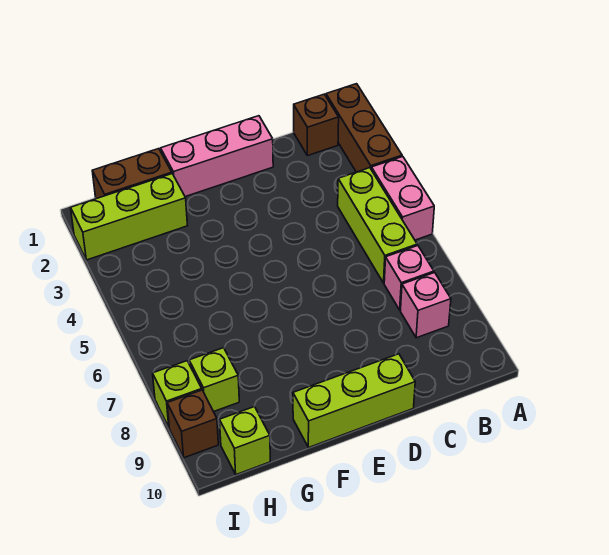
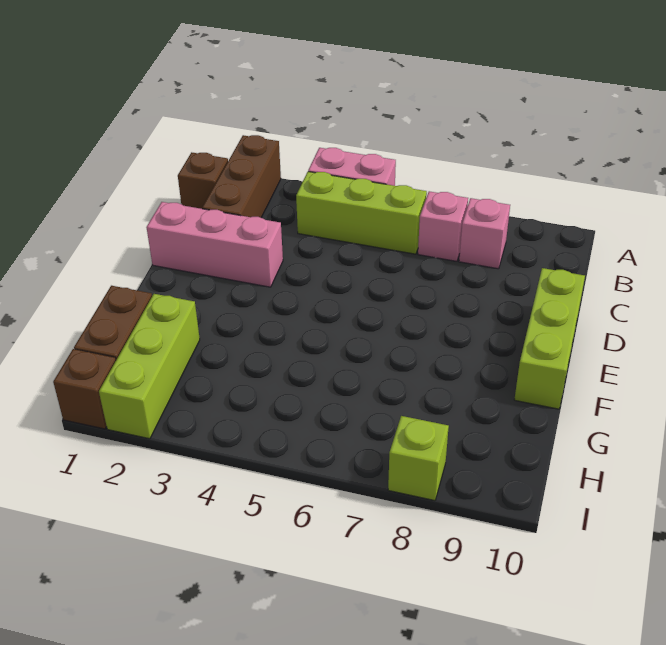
brown brick A1:A3 level 1 -> brown brick A2:C2 level 1
pink brick D1:F1 level 1 -> pink brick D1:D3 level 1
lime brick H8 level 1 -> none
lime brick H10 level 1 -> none
brown brick I9 level 1 -> brown brick I1 level 1

